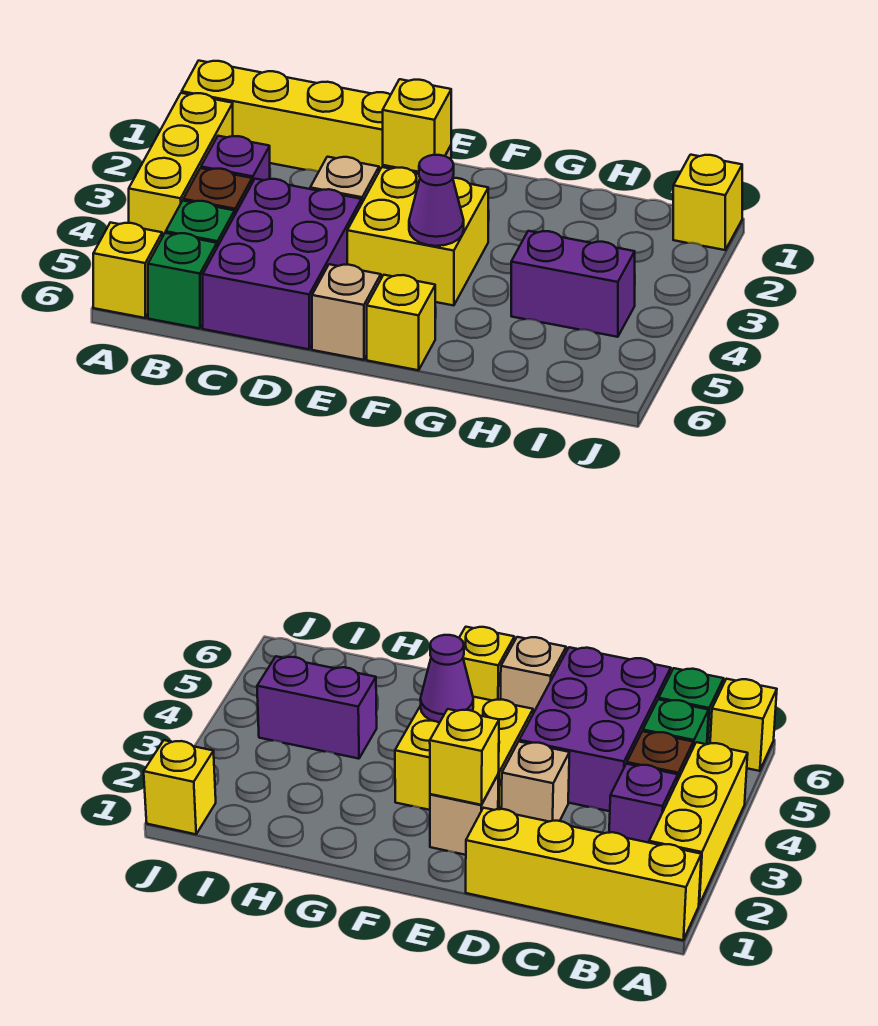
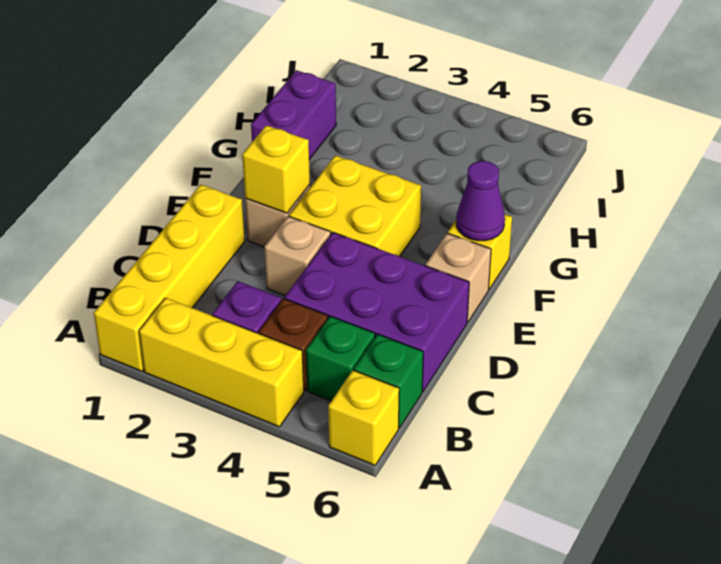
purple cone F4 level 2 -> purple cone F6 level 2
purple brick H4:I4 level 1 -> purple brick G1:H1 level 1
yellow brick J1 level 1 -> none

